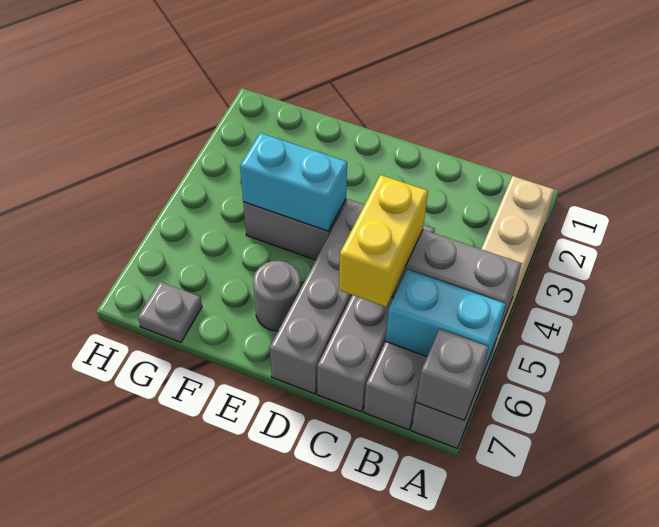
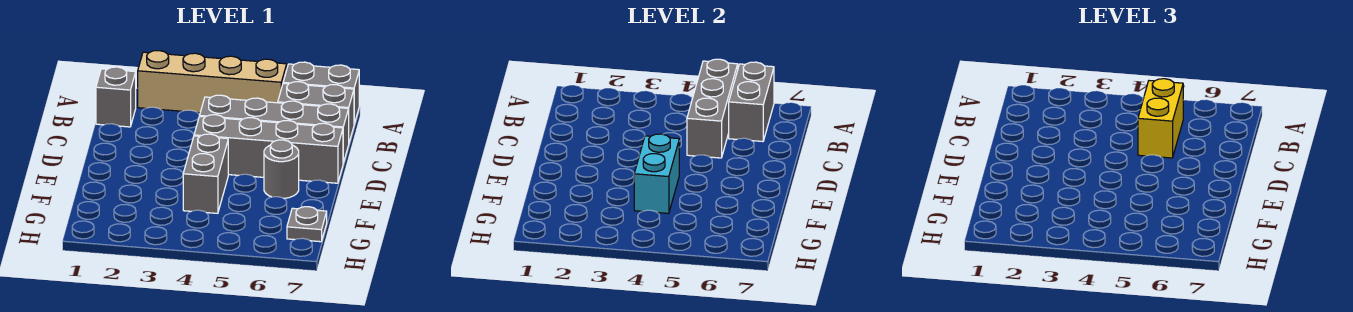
cyan brick A6:B6 level 2 -> grey brick A6:B6 level 2
grey brick A7 level 2 -> grey brick B1 level 1
yellow brick C5:C6 level 3 -> yellow brick B5:C5 level 3

